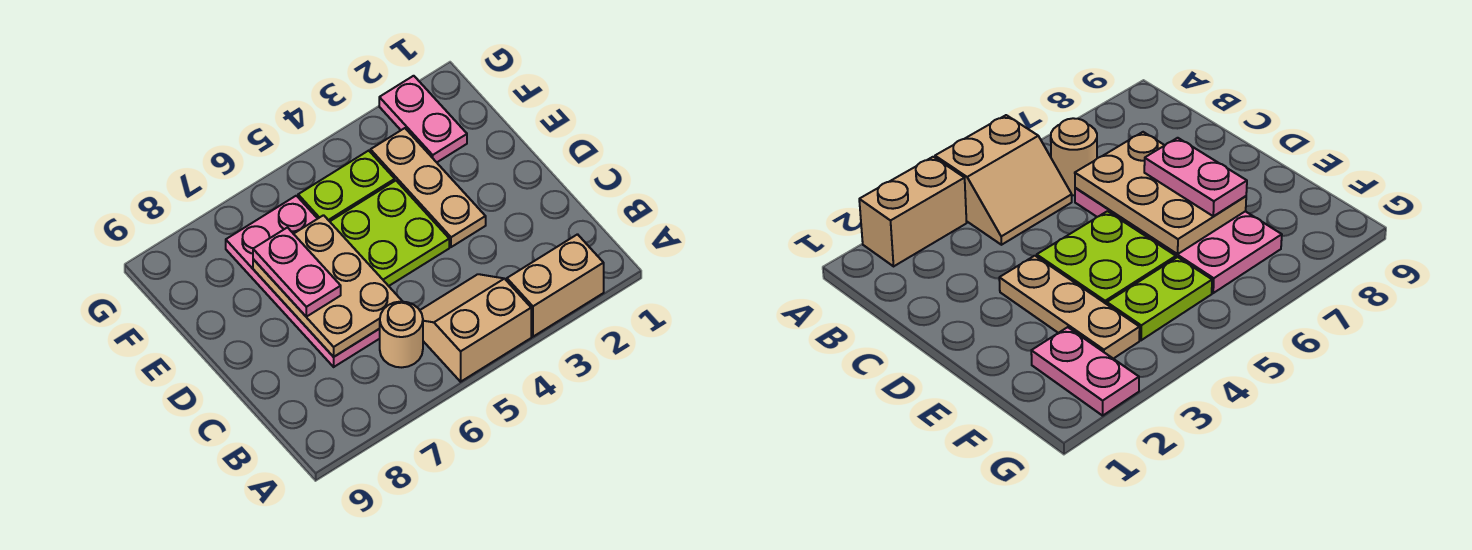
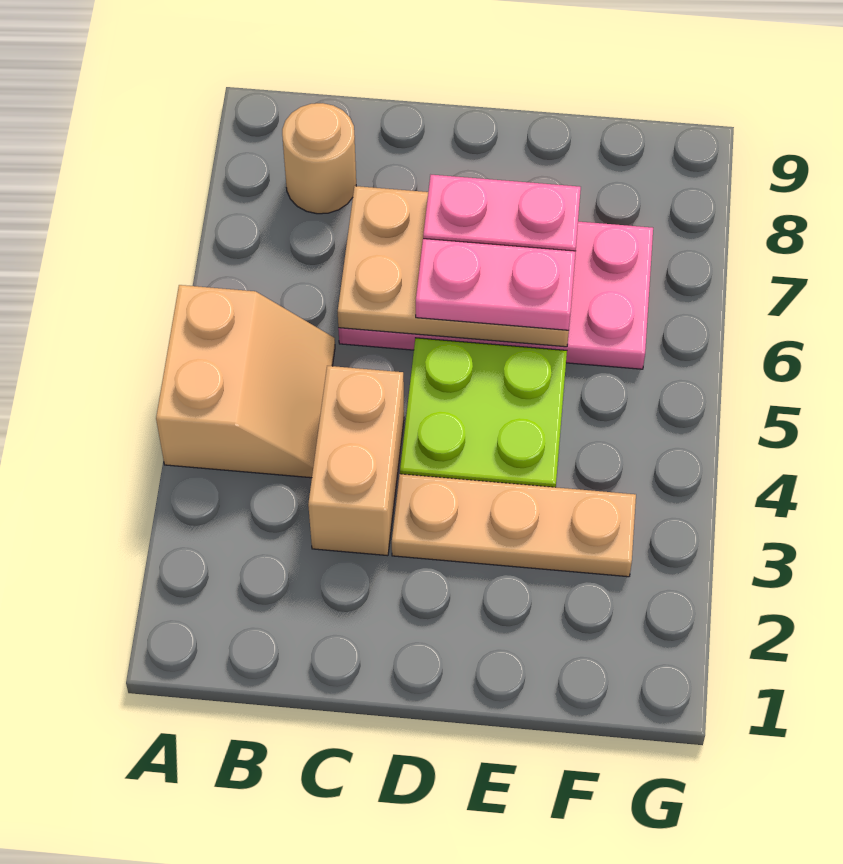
tan brick A2:A3 level 1 -> tan brick C3:C4 level 1
tan round brick B6 level 1 -> tan round brick B8 level 1
pink plate F2:G2 level 1 -> pink plate D6:E6 level 3
lime plate F4:F5 level 1 -> none

